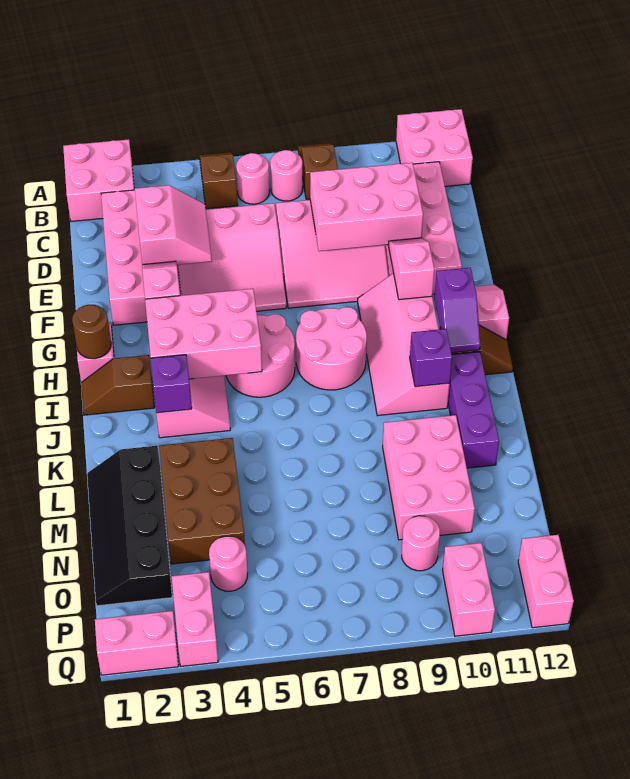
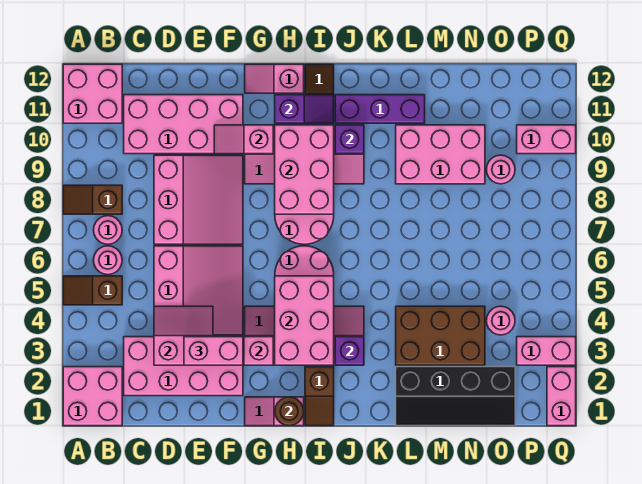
pink brick D8:E10 level 2 -> pink brick H8:I10 level 2
pink brick P12:Q12 level 1 -> pink brick E3:F3 level 3

